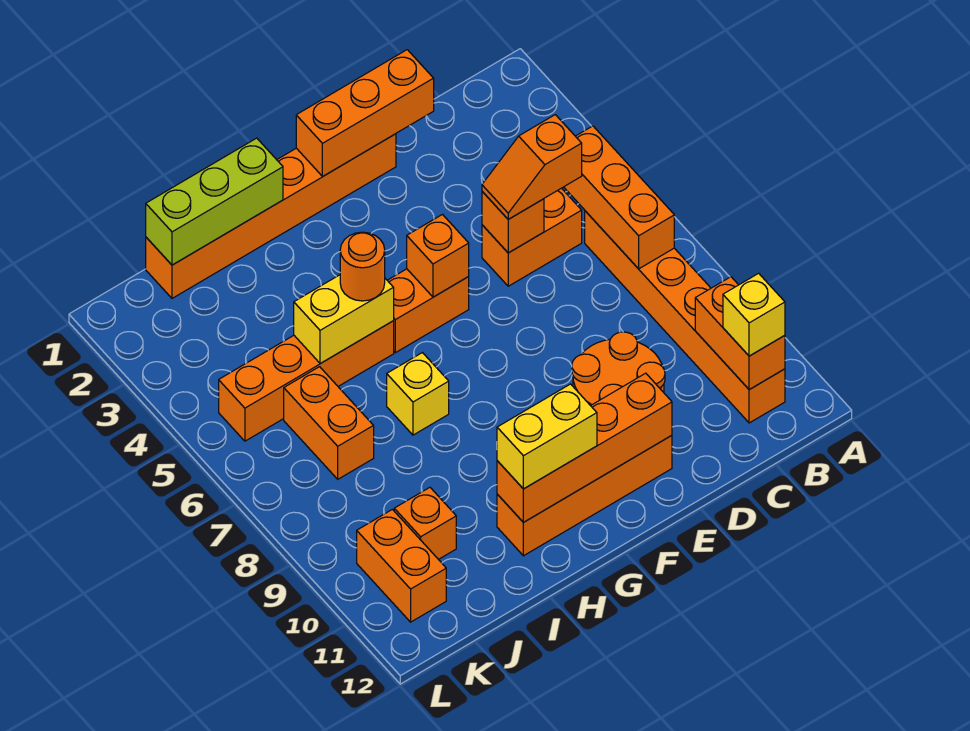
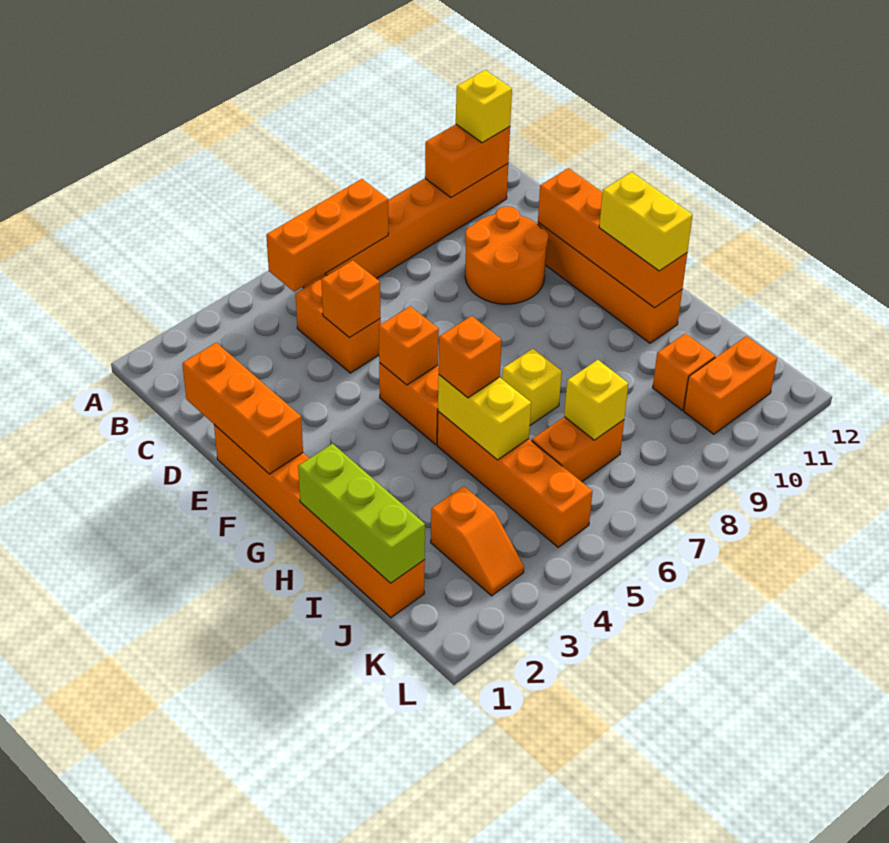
orange slope C5:D5 level 3 top C -> orange slope J3:K3 level 1 top J
orange round brick H5 level 3 -> orange brick H5 level 3
none -> yellow brick J7 level 2

